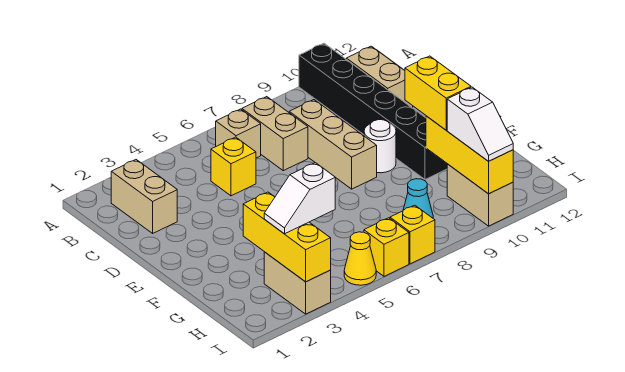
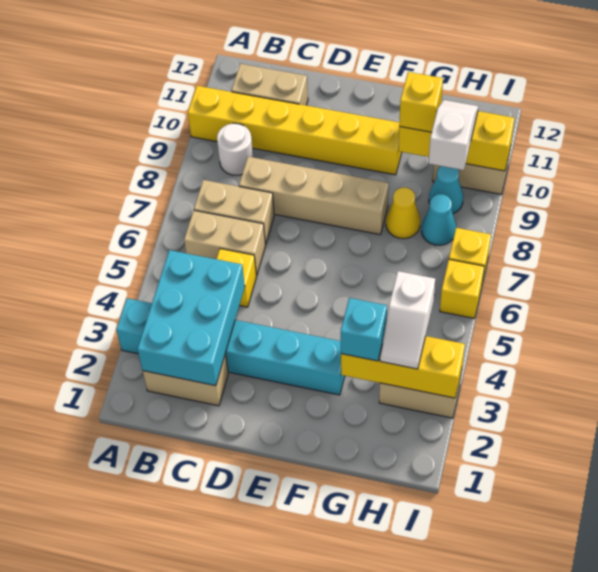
none -> cyan brick A3:F3 level 1
black brick A10:F10 level 1 -> yellow brick A10:F10 level 1
none -> cyan brick B2:C4 level 2
tan brick B6 level 1 -> tan brick B6:C6 level 1
tan brick C8:E8 level 1 -> tan brick C8:F8 level 1
white round brick E9 level 1 -> white round brick B9 level 1
yellow brick F10:G10 level 3 -> yellow brick G10 level 3
none -> cyan brick G3 level 3
none -> cyan cone H9 level 1
white slope H10:I10 level 3 top H -> white slope H9:H10 level 3 top 9
yellow cone I5 level 1 -> yellow cone G8 level 1

